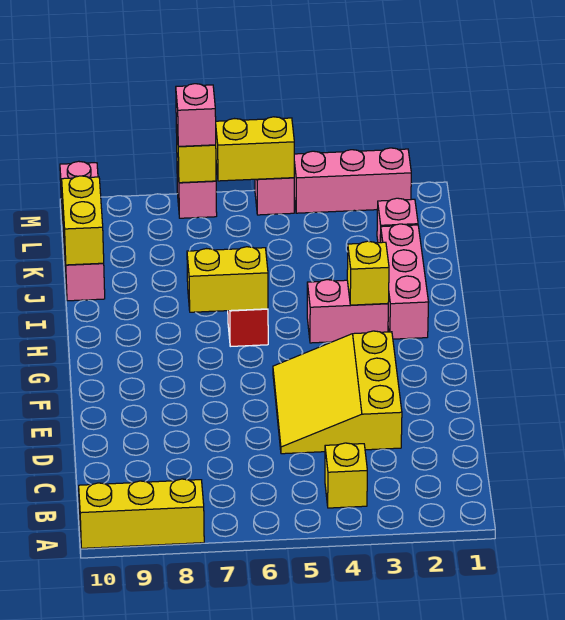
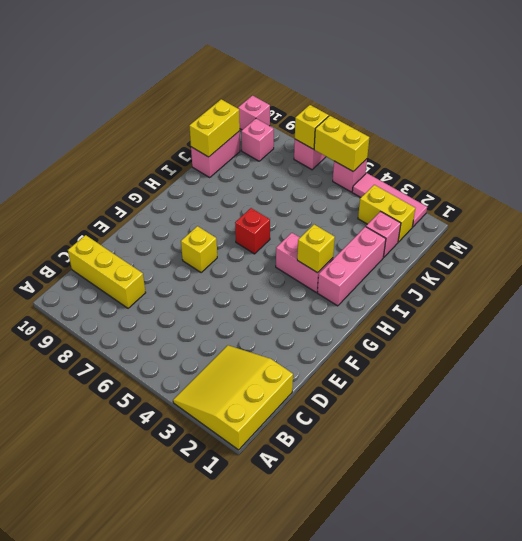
yellow brick A8:A10 level 1 -> yellow brick C8:C10 level 1
yellow brick B4 level 1 -> yellow brick F7 level 1
yellow slope D3:F5 level 1 top 3 -> yellow slope A1:C3 level 1 top 1
yellow brick H6:H7 level 2 -> yellow brick L2:L3 level 1
pink brick M2:M4 level 1 -> pink tile M2:M4 level 1
pink brick M7 level 3 -> pink brick L9 level 1

